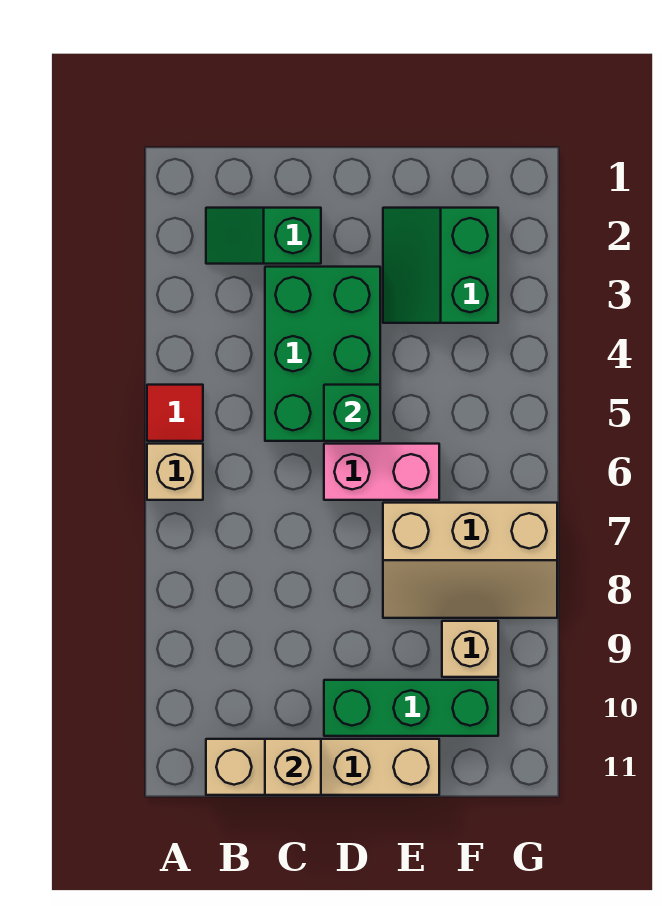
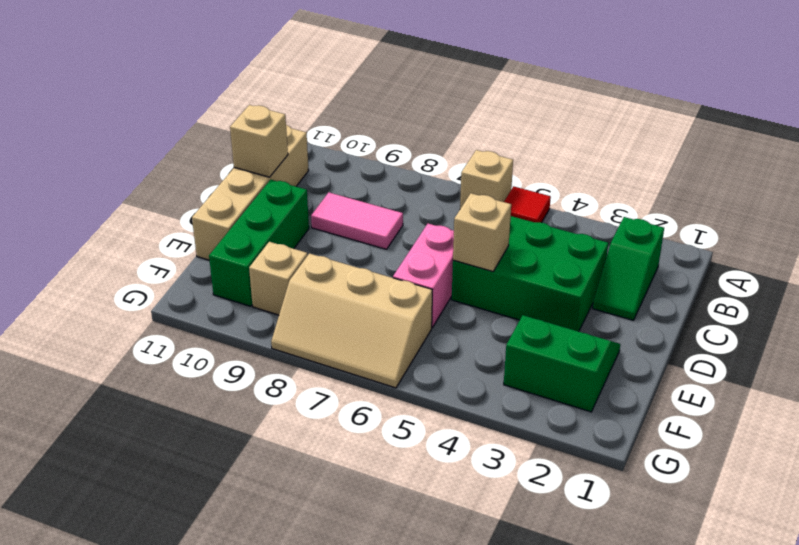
green slope B2:C2 level 1 top C -> green slope B2:C2 level 1 top B
none -> pink tile C8:C9 level 1
green brick D5 level 2 -> tan brick D5 level 2
tan slope E7:G8 level 1 top 7 -> tan slope F6:G8 level 1 top F

